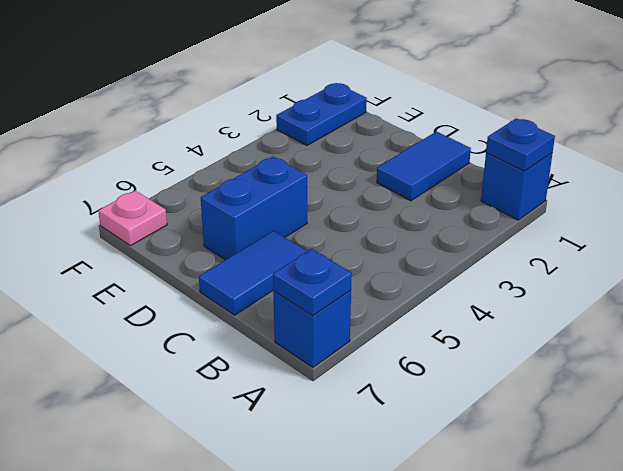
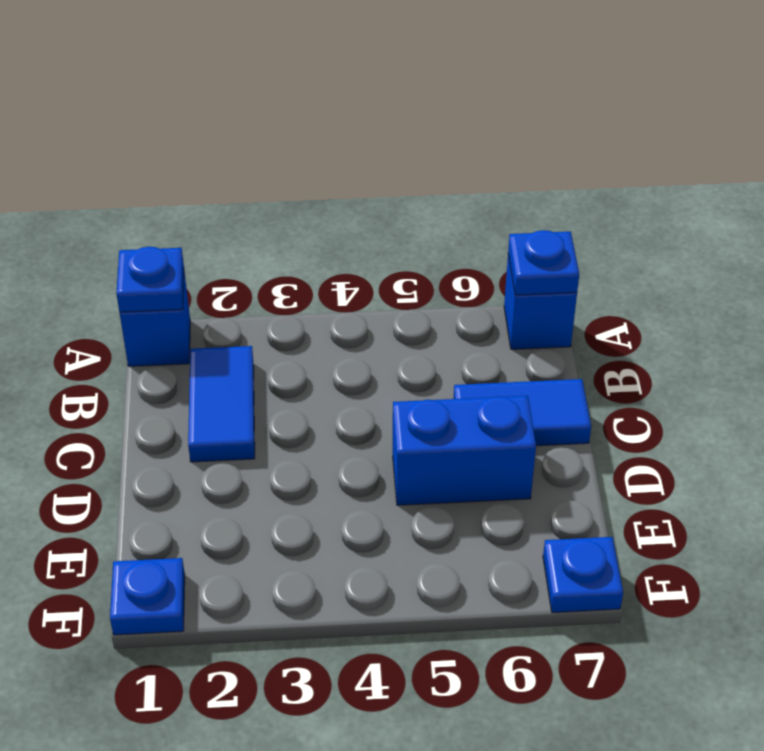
blue tile C1:C2 level 1 -> blue tile B2:C2 level 1
blue plate F1:F2 level 1 -> blue plate F1 level 1
pink plate F7 level 1 -> blue plate F7 level 1

